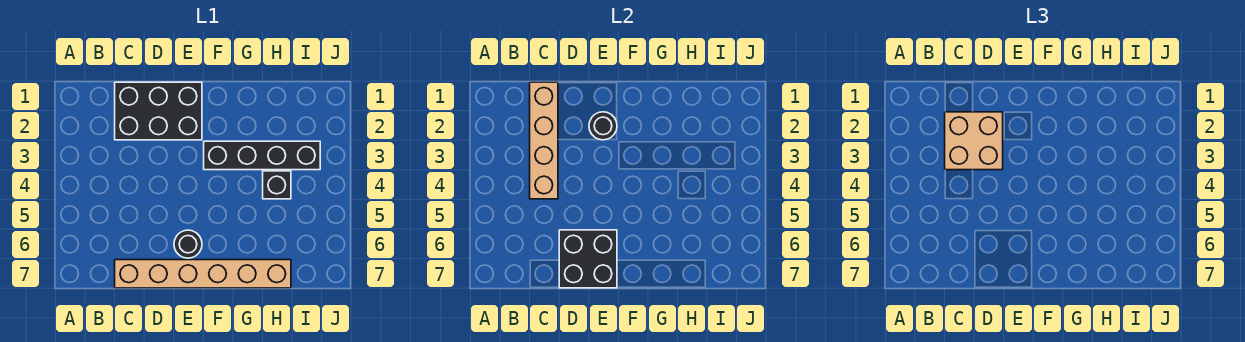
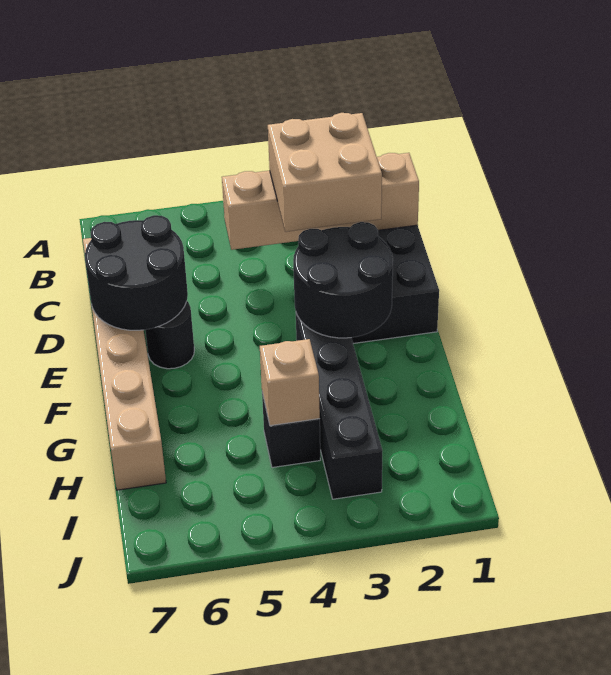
black brick D6:E7 level 2 -> black round brick D6:E7 level 2
black round brick E2 level 2 -> black round brick E2:F3 level 2
none -> tan brick H4 level 2

